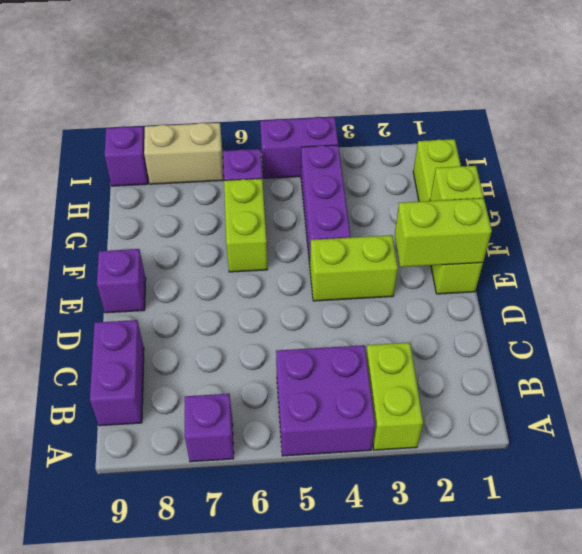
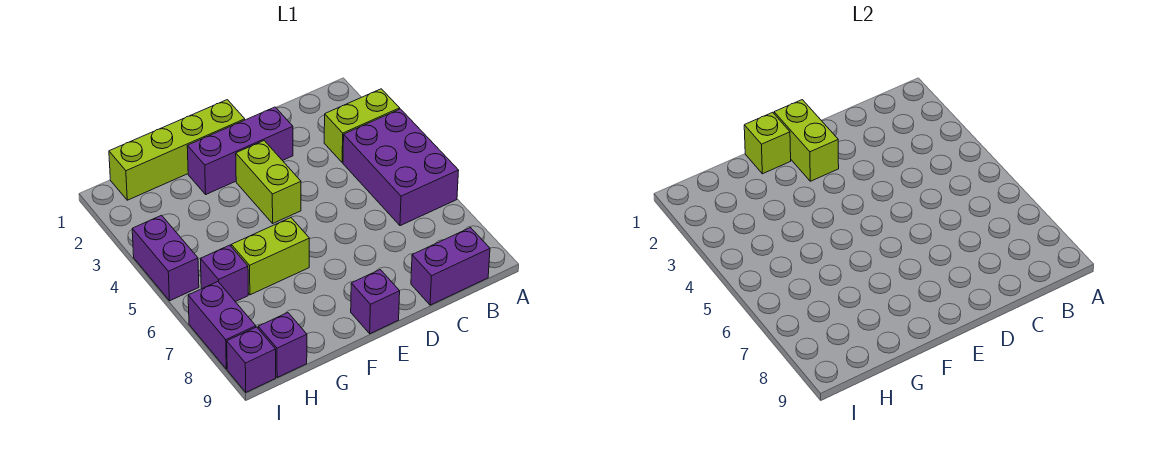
purple brick A4:B5 level 1 -> purple brick A4:B6 level 1
purple brick A7 level 1 -> purple brick H9 level 1
purple brick F4:H4 level 1 -> purple brick D2:F2 level 1
tan brick I7:I8 level 1 -> purple brick I7:I8 level 1

